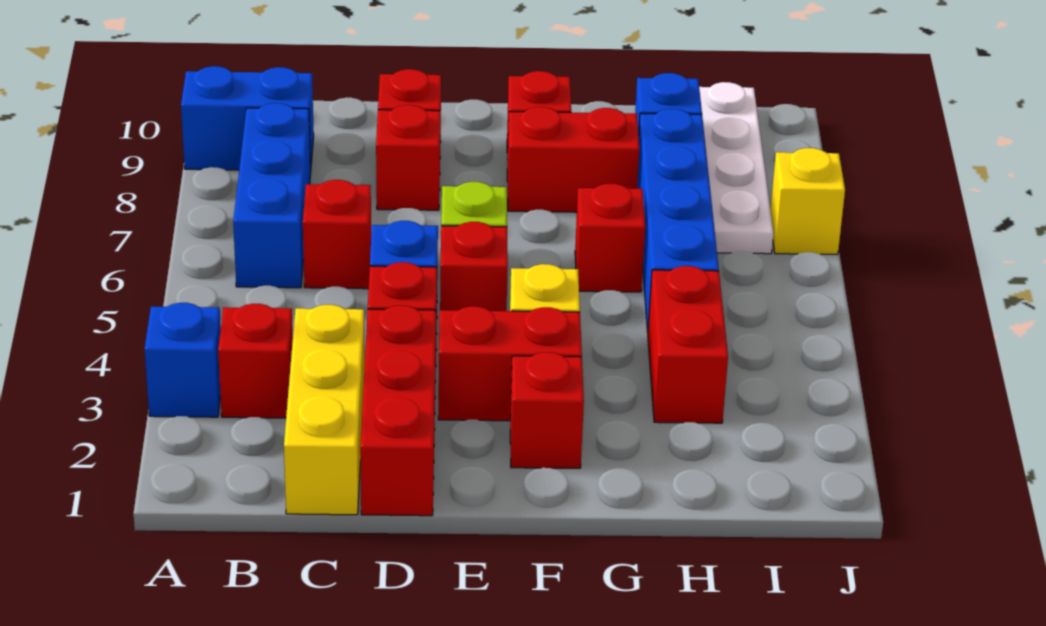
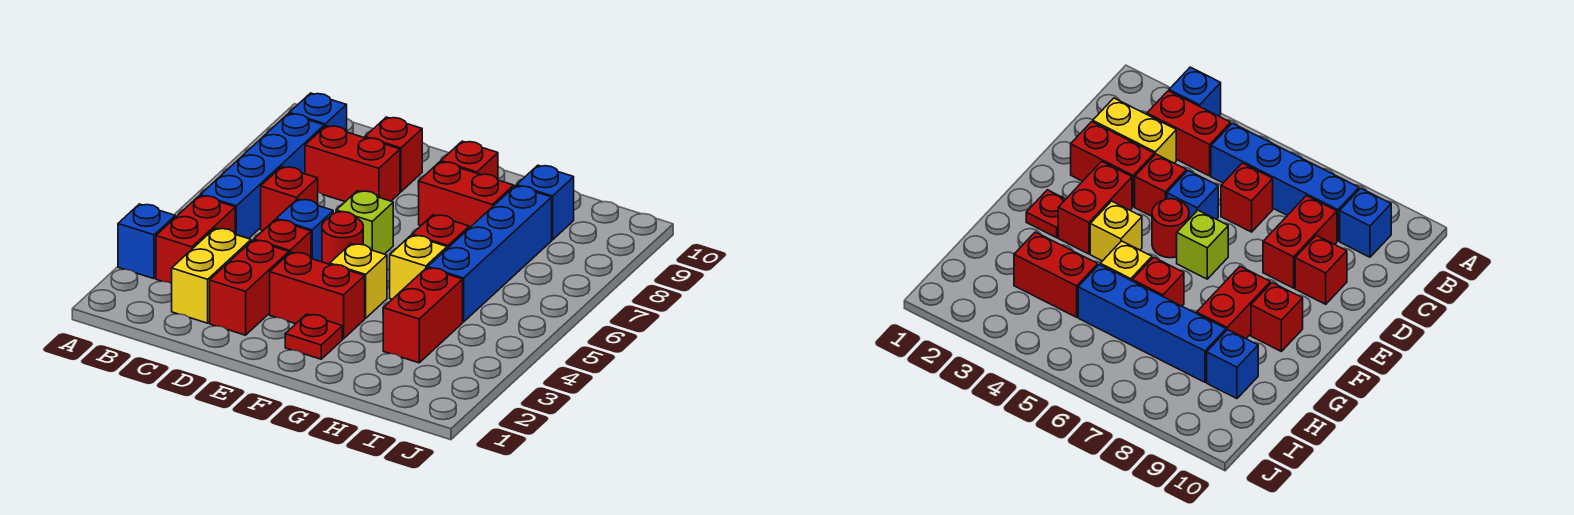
blue brick A9:B9 level 1 -> blue brick B9 level 1
red brick B3 level 1 -> red brick B3:B4 level 1
blue brick B6:B8 level 1 -> blue brick B5:B8 level 1
yellow brick C1:C3 level 1 -> yellow brick C2:C3 level 1
red brick D1:D3 level 1 -> red brick D2:D3 level 1
red brick D8 level 1 -> red brick C8:D8 level 1
red brick E5 level 1 -> red round brick E5 level 1
red brick F2 level 1 -> red plate F2 level 1
white plate I7:I10 level 1 -> none
yellow brick J7 level 1 -> yellow brick G5 level 1

